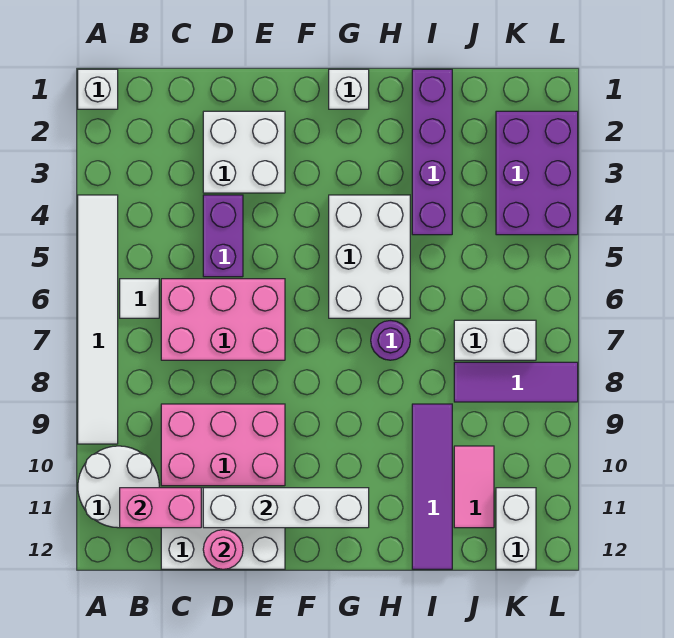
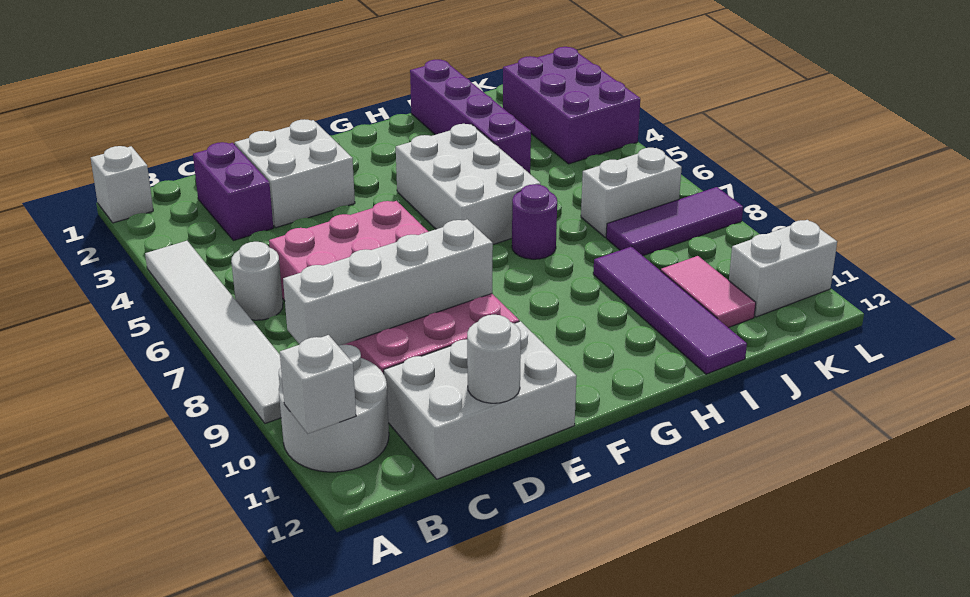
white tile B6 level 1 -> white round brick B6 level 1
pink brick B11:C11 level 2 -> none
purple brick D4:D5 level 1 -> purple brick C2:C3 level 1
white brick D11:G11 level 2 -> white brick B9:E9 level 2
pink round brick D12 level 2 -> white round brick D12 level 2
white brick G1 level 1 -> white brick A11 level 2
white brick K11:K12 level 1 -> white brick K11:L11 level 1

